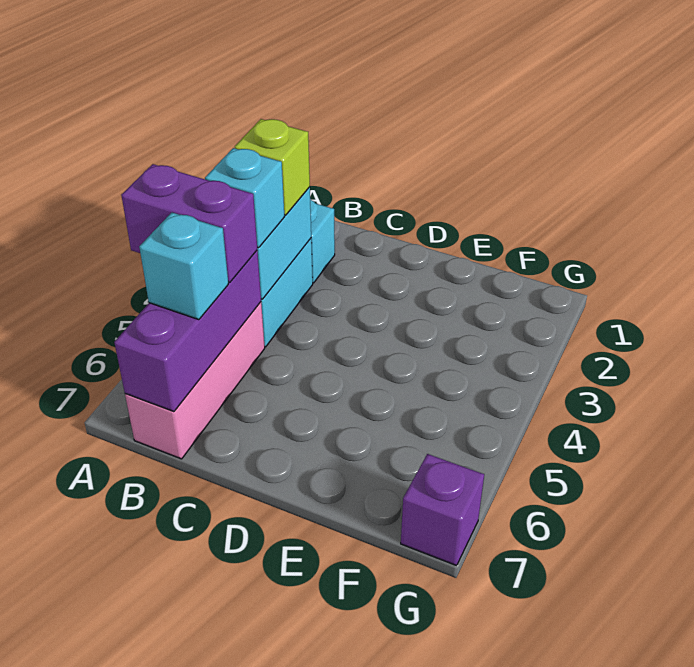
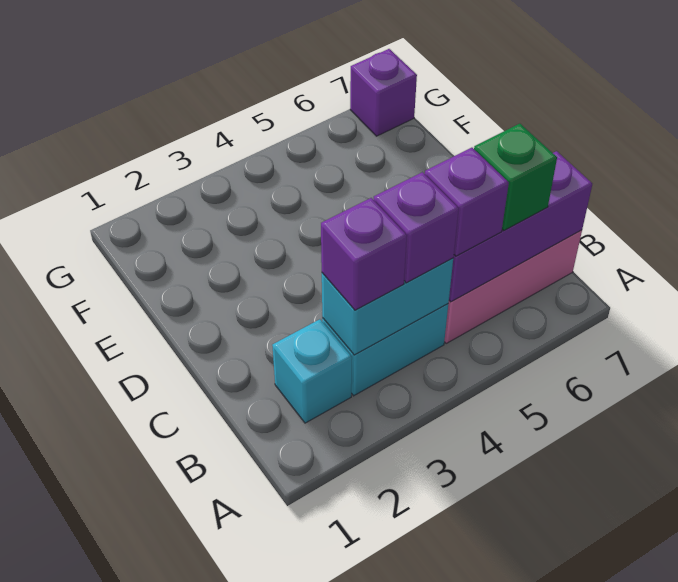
purple brick A5:B5 level 3 -> purple brick B5 level 3
lime brick B3 level 3 -> purple brick B3 level 3
cyan brick B4 level 3 -> purple brick B4 level 3
cyan brick B6 level 3 -> green brick B6 level 3

